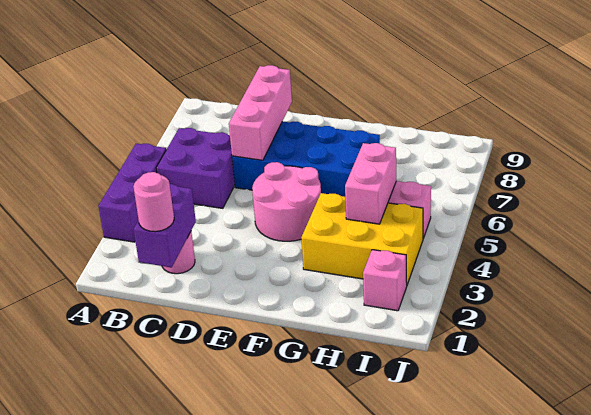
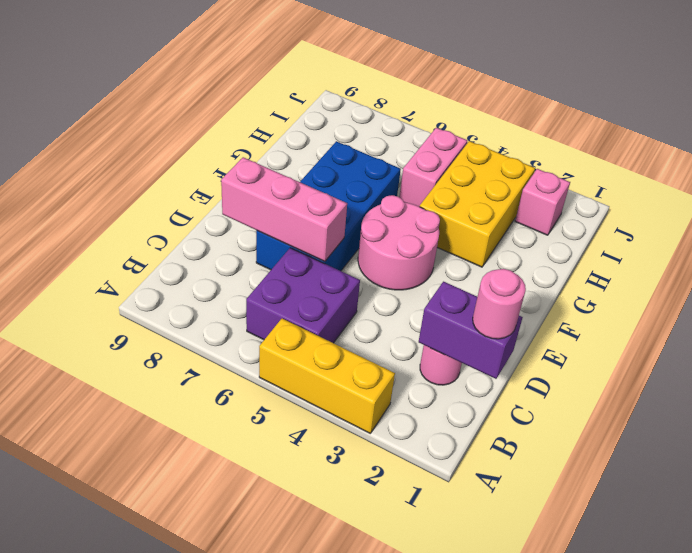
purple brick A3:A5 level 1 -> yellow brick A3:A5 level 1
pink brick H4:H5 level 2 -> none

